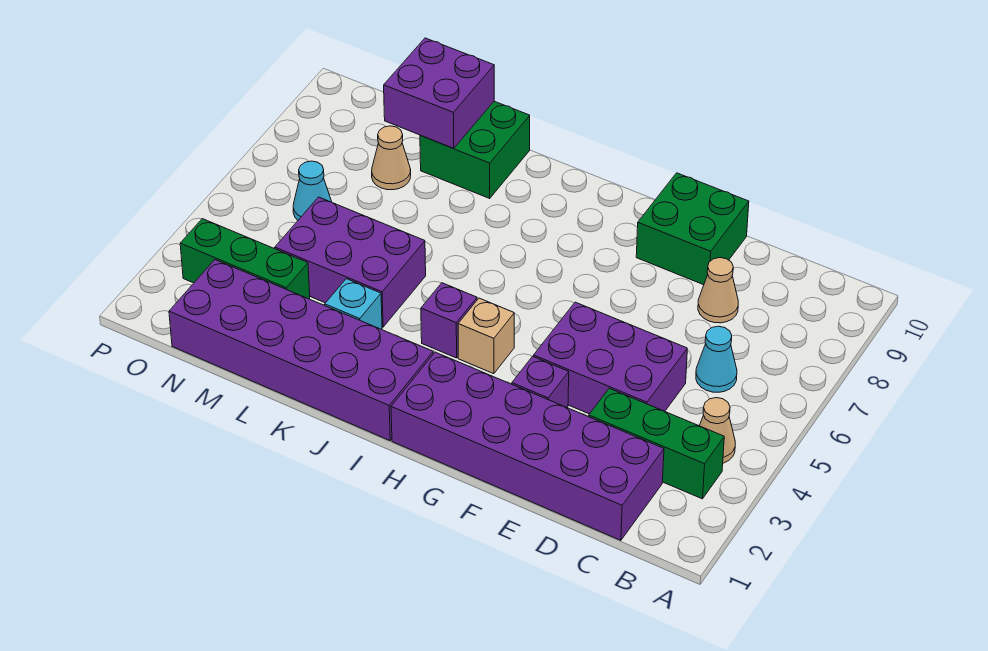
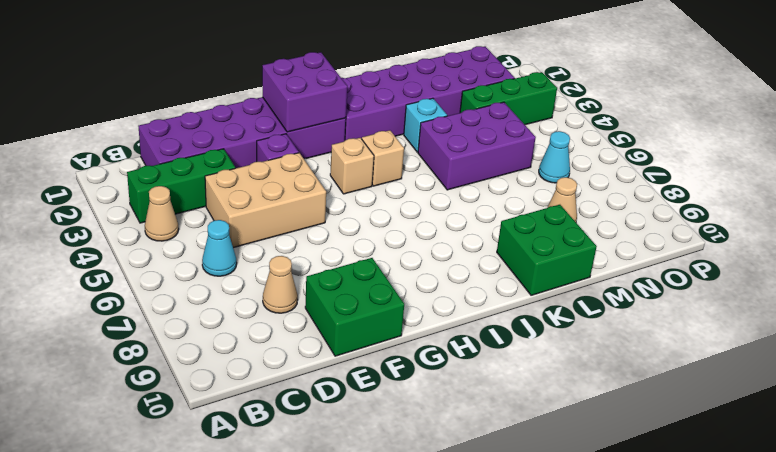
purple brick D4:F5 level 1 -> tan brick D4:F5 level 1
purple brick I4 level 1 -> tan brick I4 level 1
purple brick L9:M10 level 2 -> purple brick G1:H2 level 2

